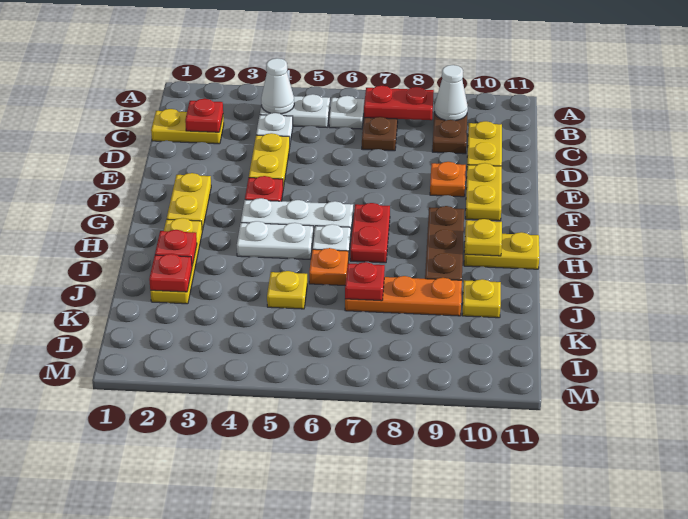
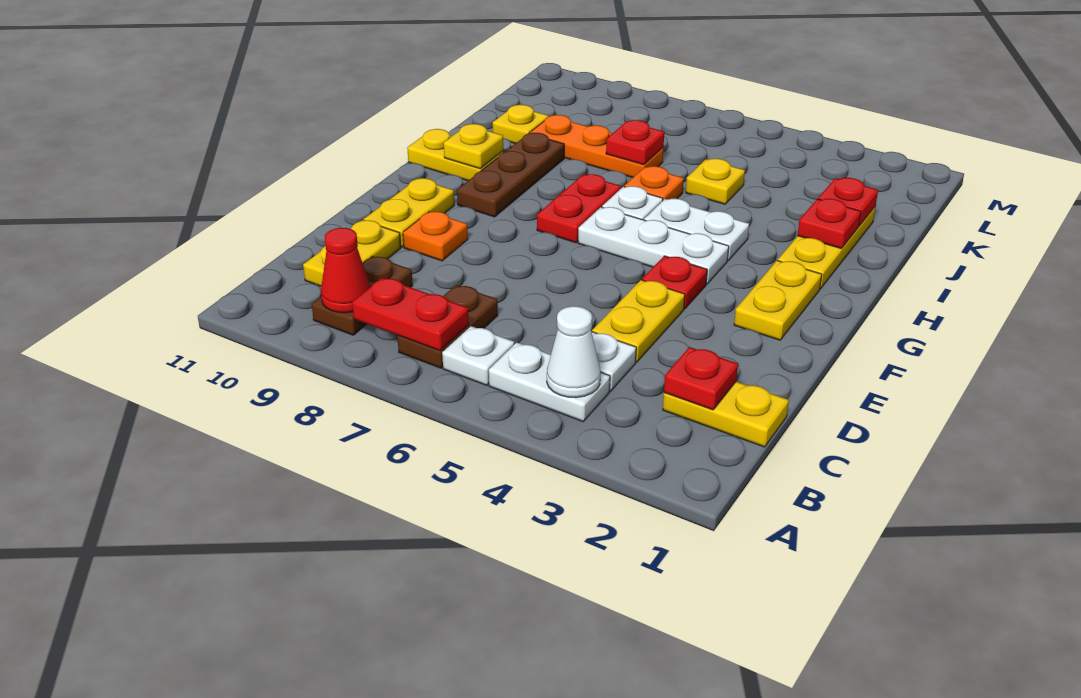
white cone B9 level 2 -> red cone B9 level 2

